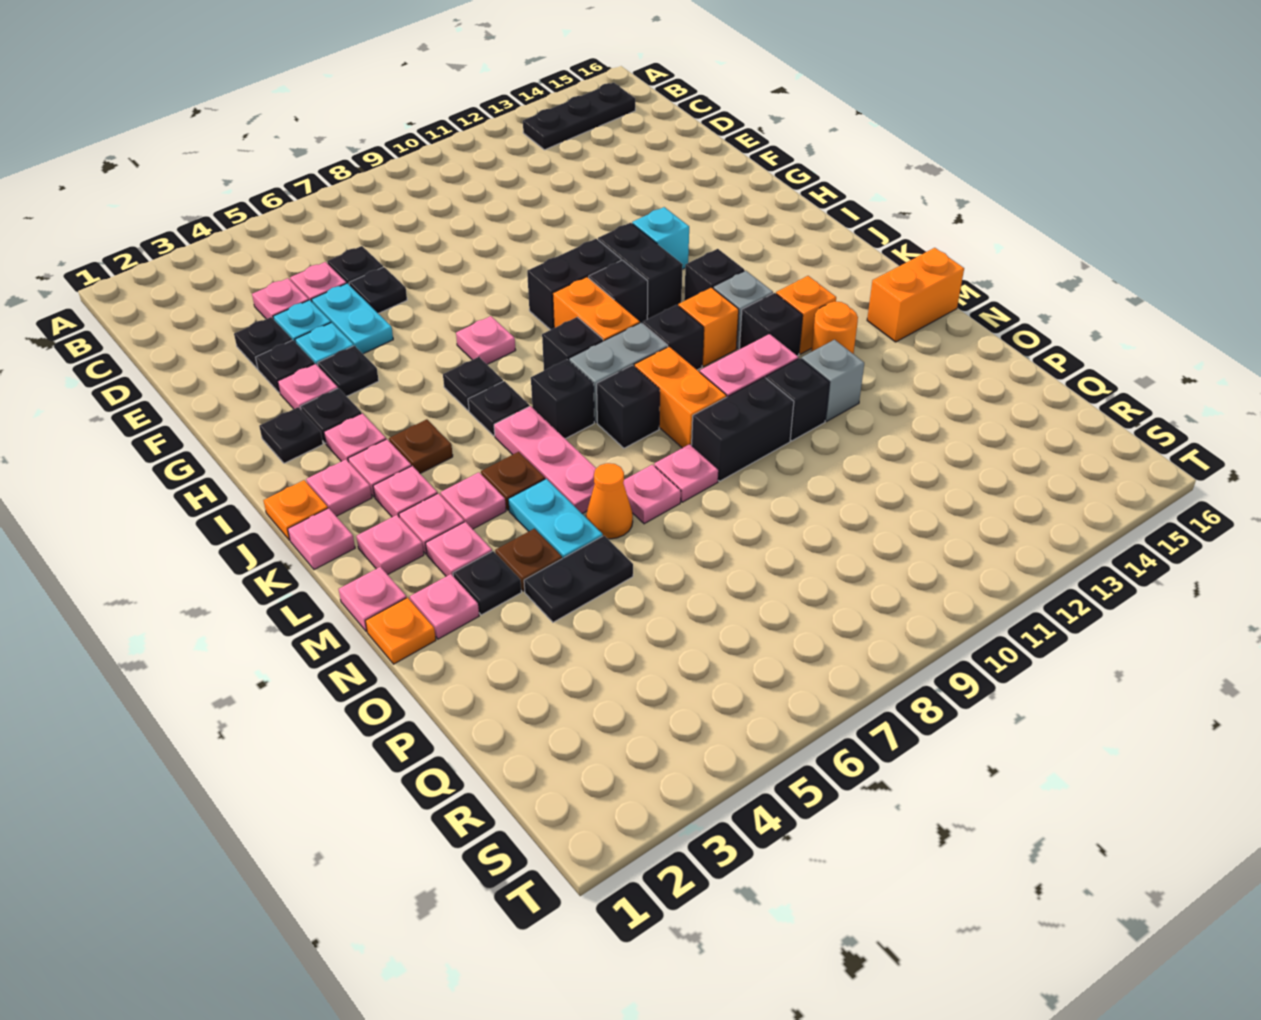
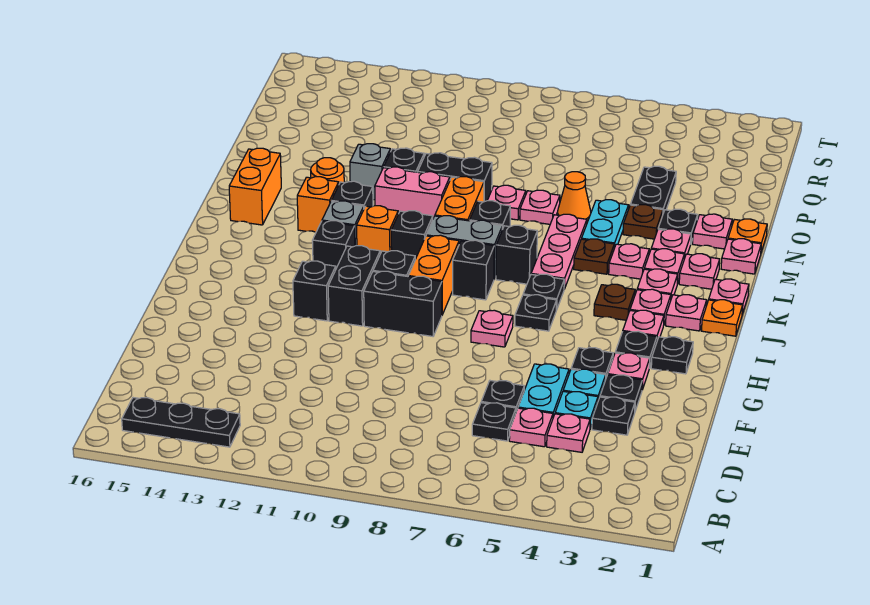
cyan brick H12 level 1 -> black brick H12 level 1
orange brick M15:M16 level 1 -> orange brick L15:M15 level 1
black plate O4:O5 level 1 -> black plate O4:P4 level 1

